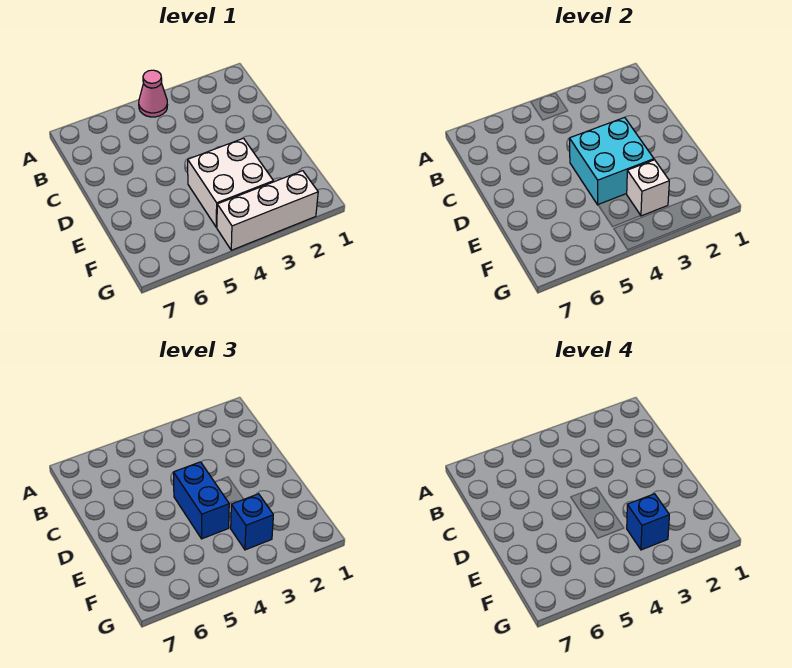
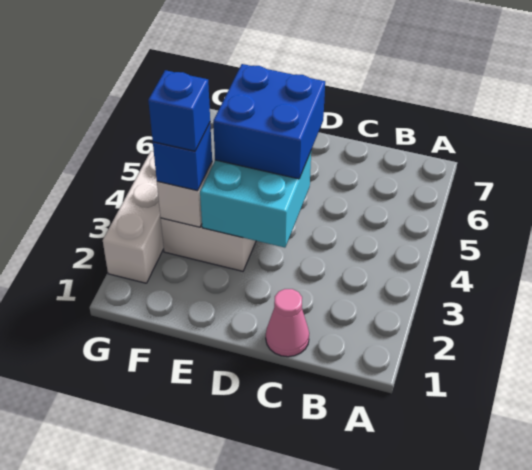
pink cone A4 level 1 -> pink cone C1 level 1
blue brick D4:E4 level 3 -> blue brick D4:E5 level 3

